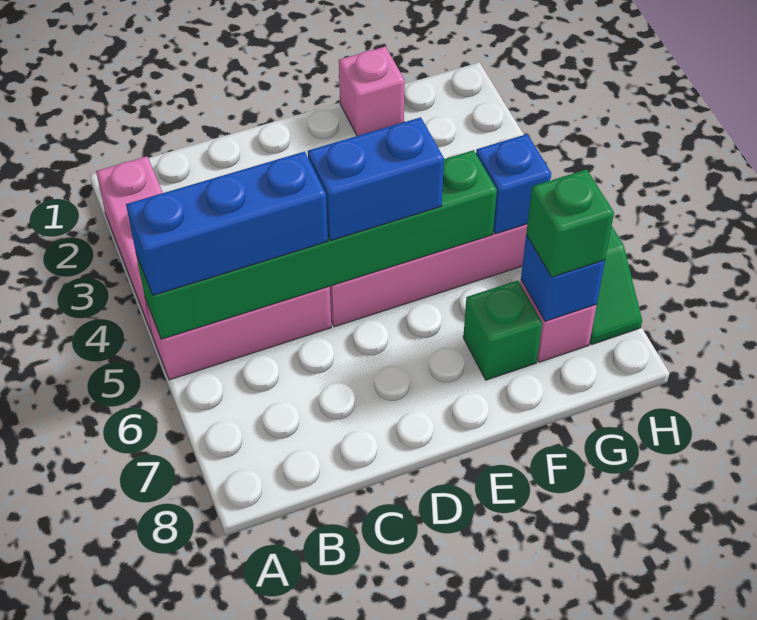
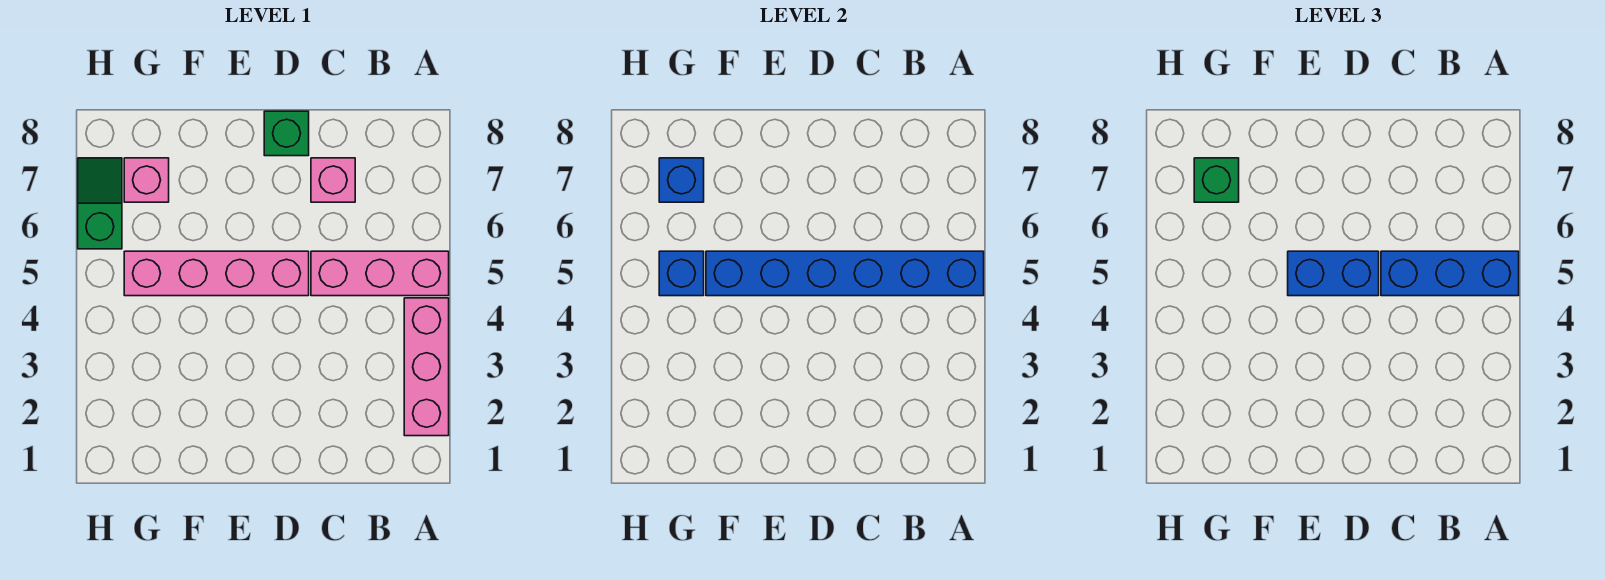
green brick A5:F5 level 2 -> blue brick A5:F5 level 2
pink brick F1 level 1 -> pink brick C7 level 1
green brick F7 level 1 -> green brick D8 level 1

